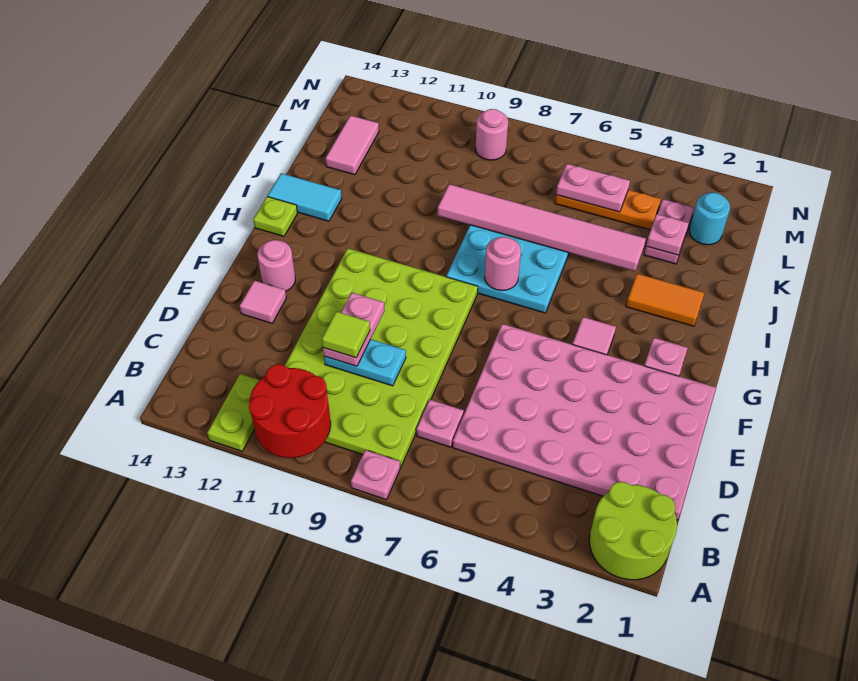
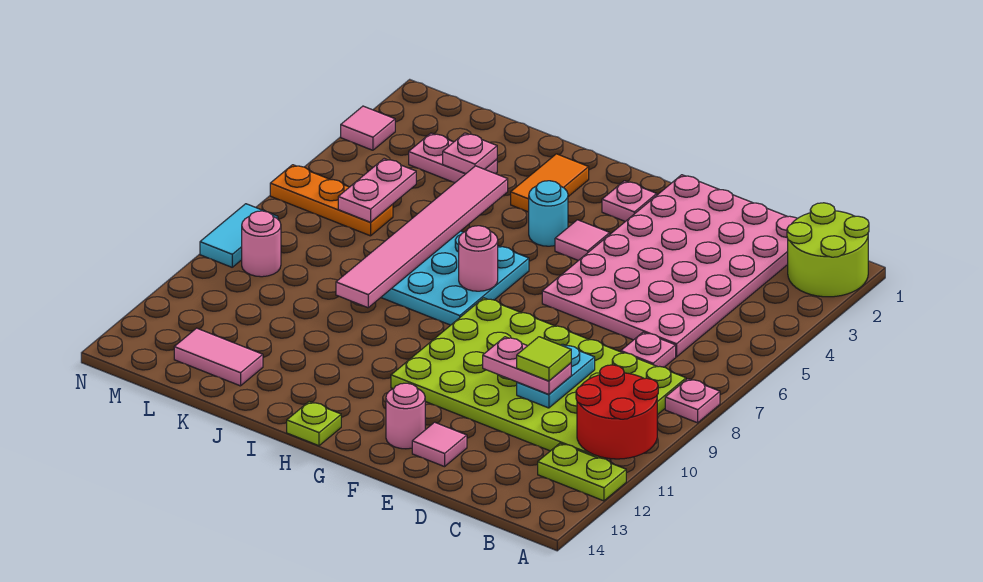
cyan tile I13:I14 level 1 -> cyan tile N8:N9 level 1
cyan round brick L2 level 1 -> cyan round brick H4 level 1
orange plate L4:L6 level 1 -> orange plate L6:N6 level 1
none -> pink tile N3 level 1

